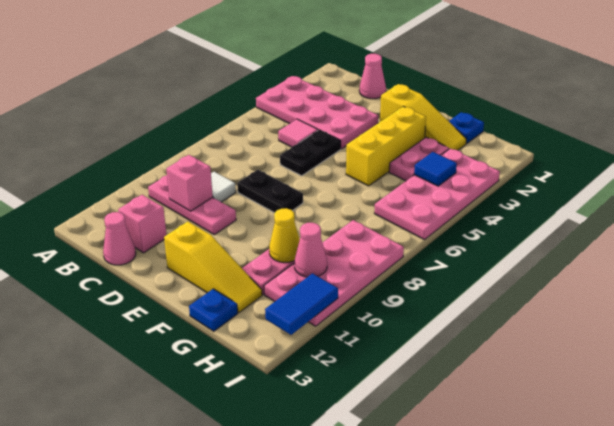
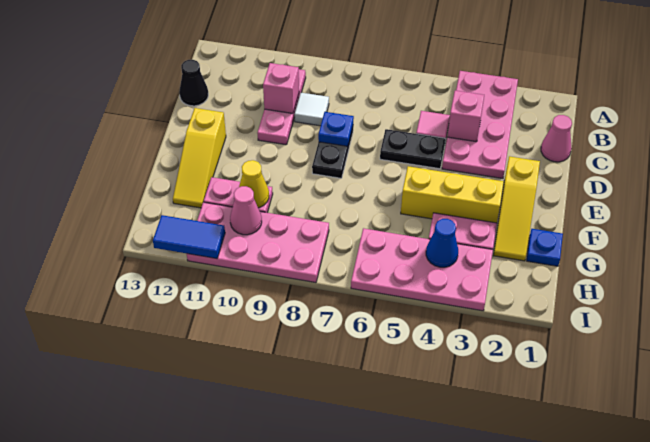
pink brick C12 level 1 -> pink brick C4 level 2
pink cone C13 level 1 -> black cone C13 level 1
blue plate G13 level 1 -> blue plate D8 level 2
blue tile H4 level 2 -> blue cone H4 level 2

